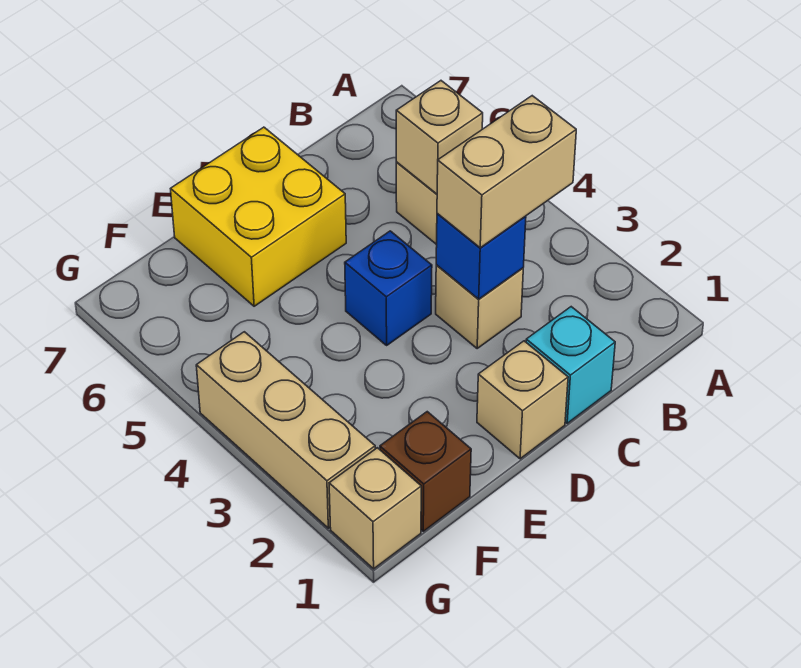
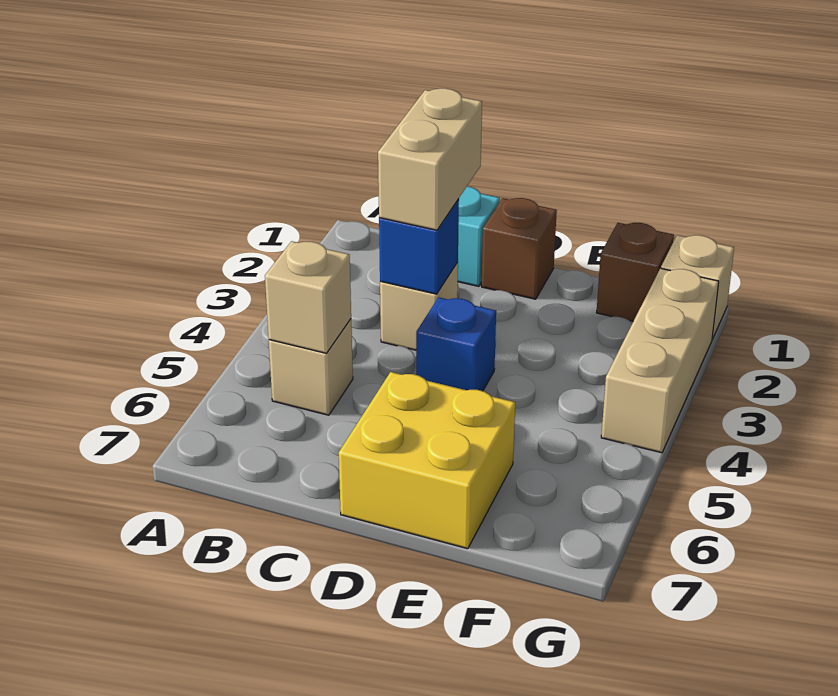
tan brick B3:C3 level 3 -> tan brick C2:C3 level 3
tan brick D1 level 1 -> brown brick D1 level 1

